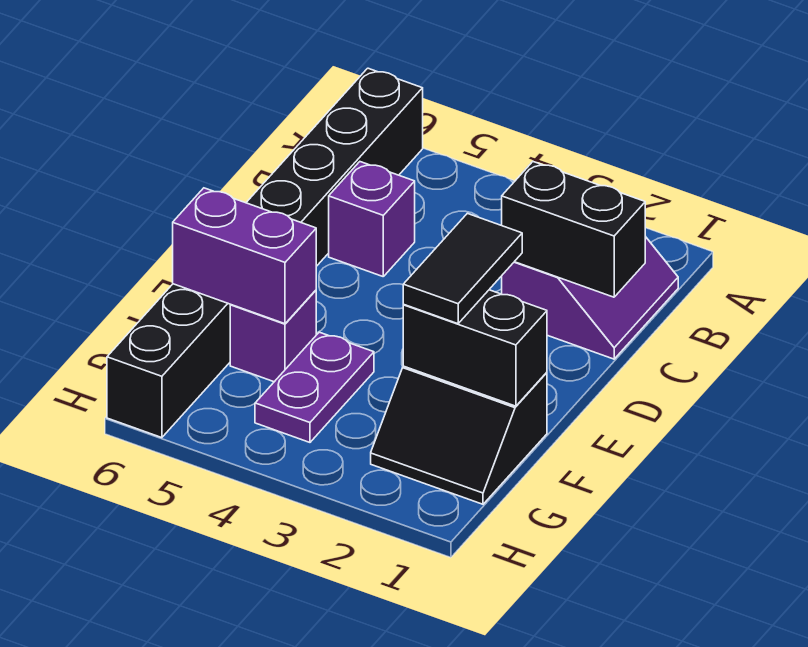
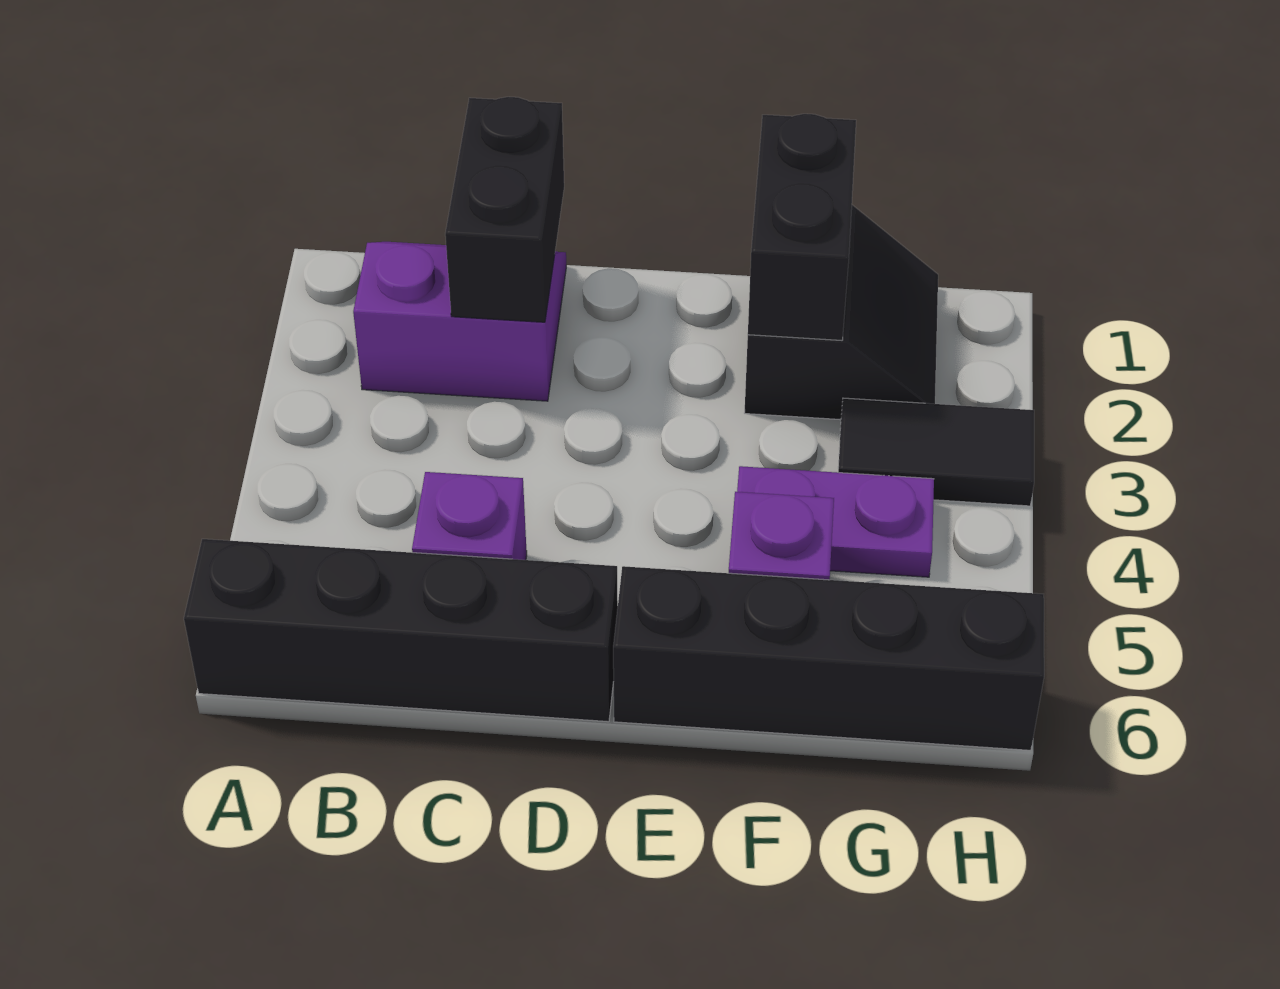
black tile E2:F2 level 3 -> black tile G3:H3 level 1
purple brick F5:F6 level 2 -> none

